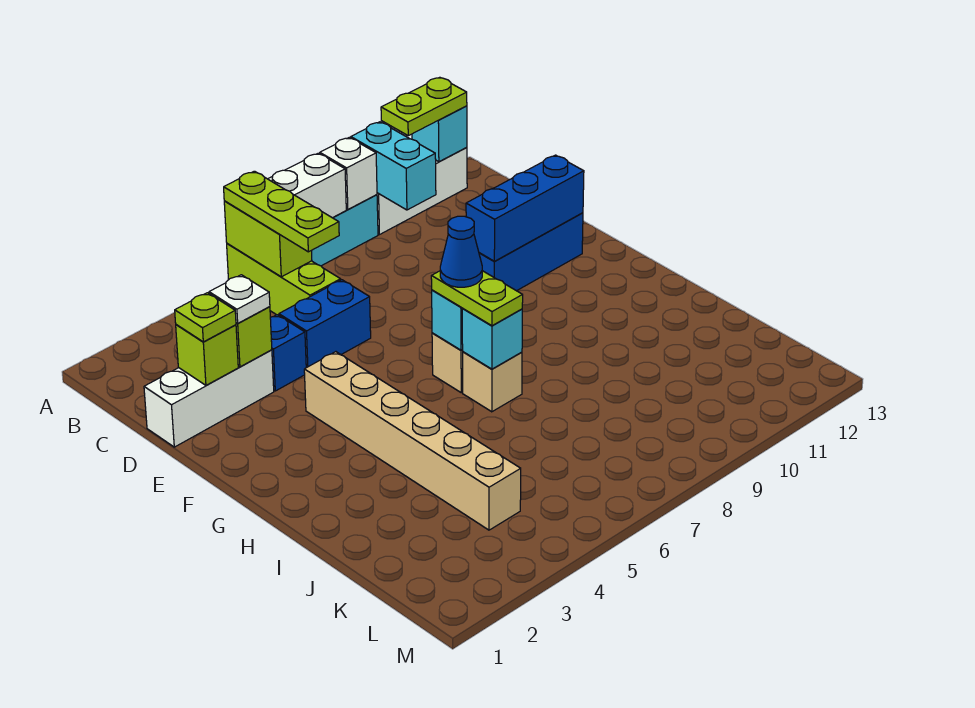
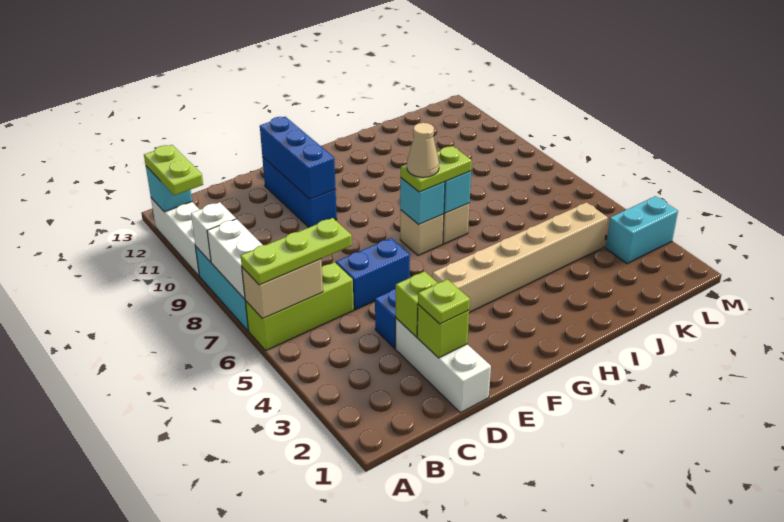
lime brick A6:B6 level 2 -> tan brick A6:B6 level 2
cyan brick A10:B10 level 2 -> cyan brick L3:M3 level 1
white plate D3 level 3 -> none
blue brick D5:D6 level 1 -> blue brick D6:E6 level 1
blue cone G7 level 4 -> tan cone G7 level 4

